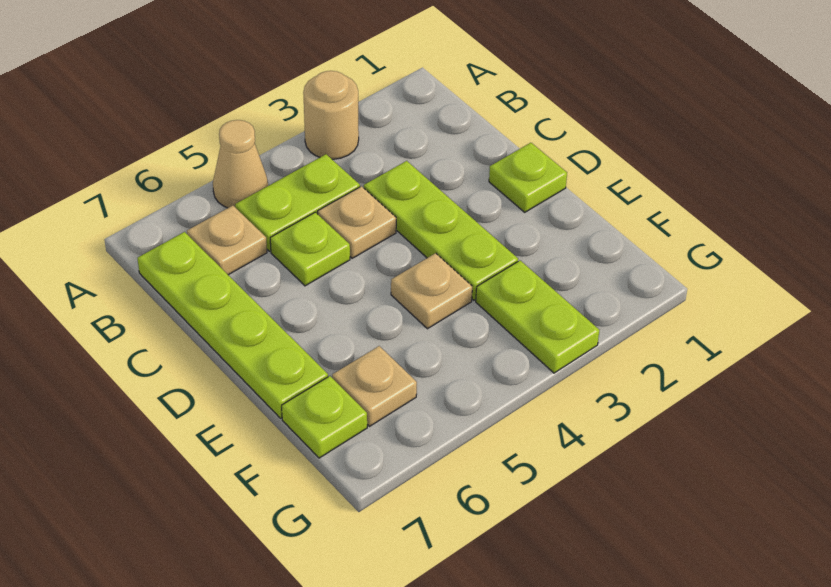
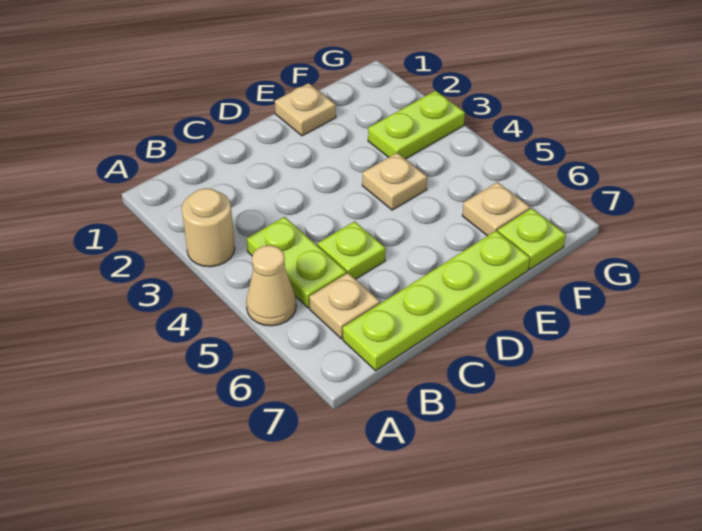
lime plate C3:E3 level 1 -> none
tan plate C4 level 1 -> tan plate E1 level 1
lime plate D1 level 1 -> none

